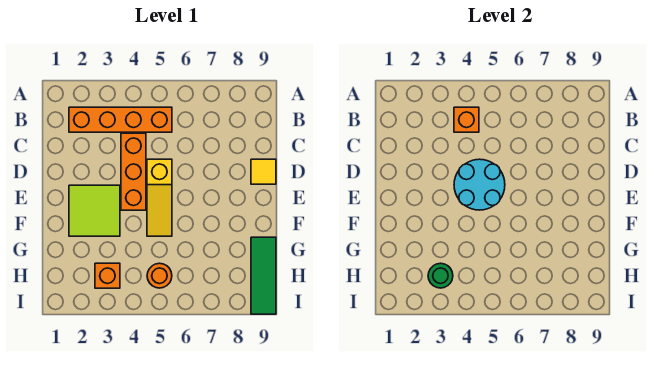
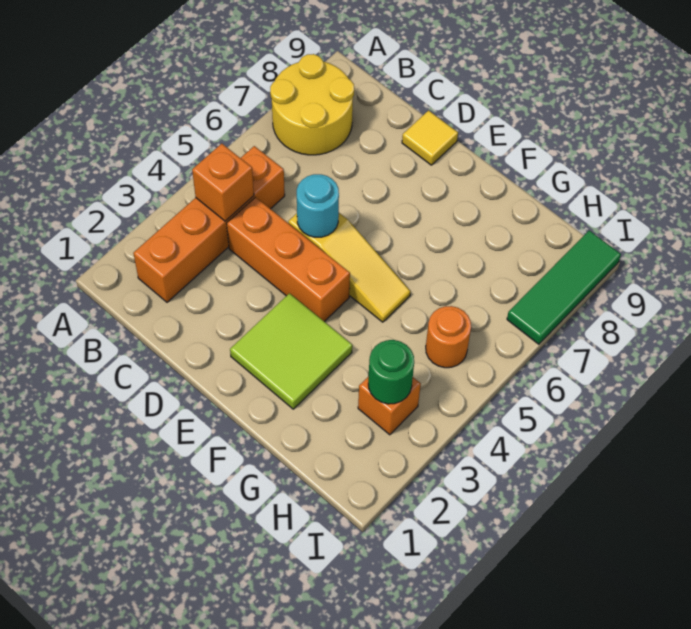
none -> yellow round brick A7:B8 level 1
cyan round brick D4:E5 level 2 -> cyan round brick D5 level 2
green tile G9:I9 level 1 -> green tile I7:I9 level 1

